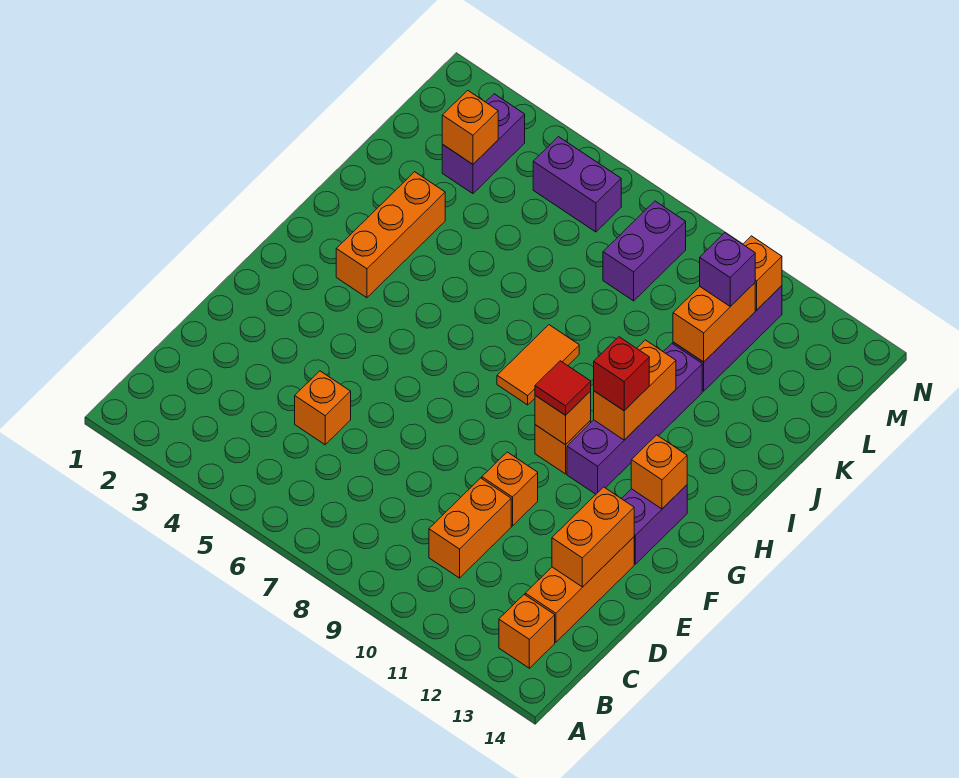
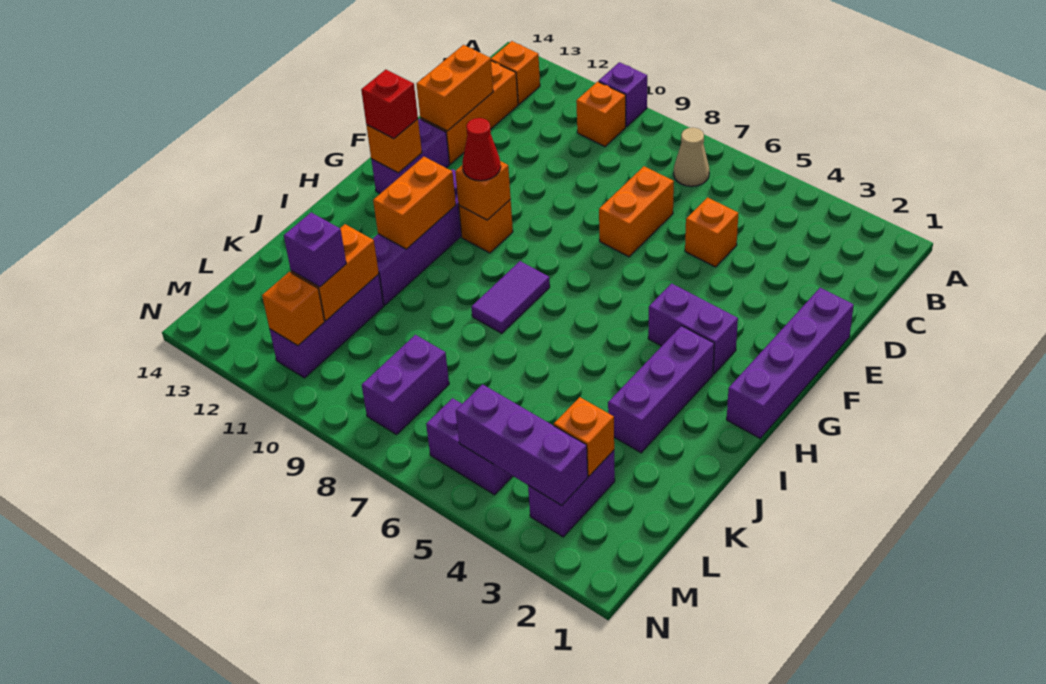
none -> purple brick A10 level 1
none -> tan cone B7 level 1
orange brick C10:D10 level 1 -> orange brick D7:E7 level 1
none -> purple brick E1:H1 level 1
orange brick E10 level 1 -> orange brick B10 level 1
none -> purple brick G3:G4 level 1
red tile G10 level 3 -> red cone G10 level 3
orange brick H3:J3 level 1 -> purple brick H3:J3 level 1
orange tile H8:I8 level 1 -> purple tile H8:I8 level 1
red brick H11 level 3 -> red brick G13 level 3
none -> purple brick M3:M5 level 2

